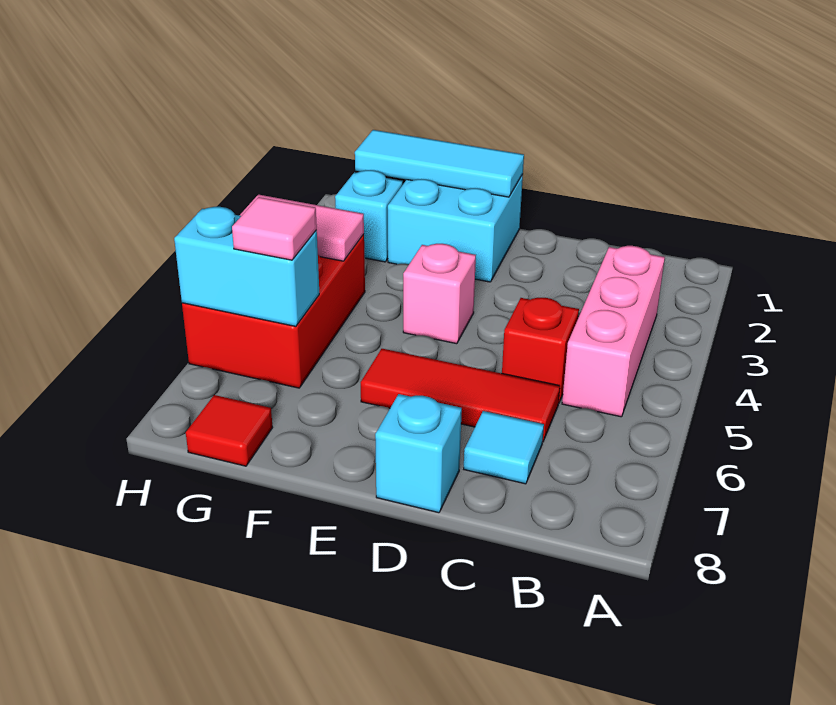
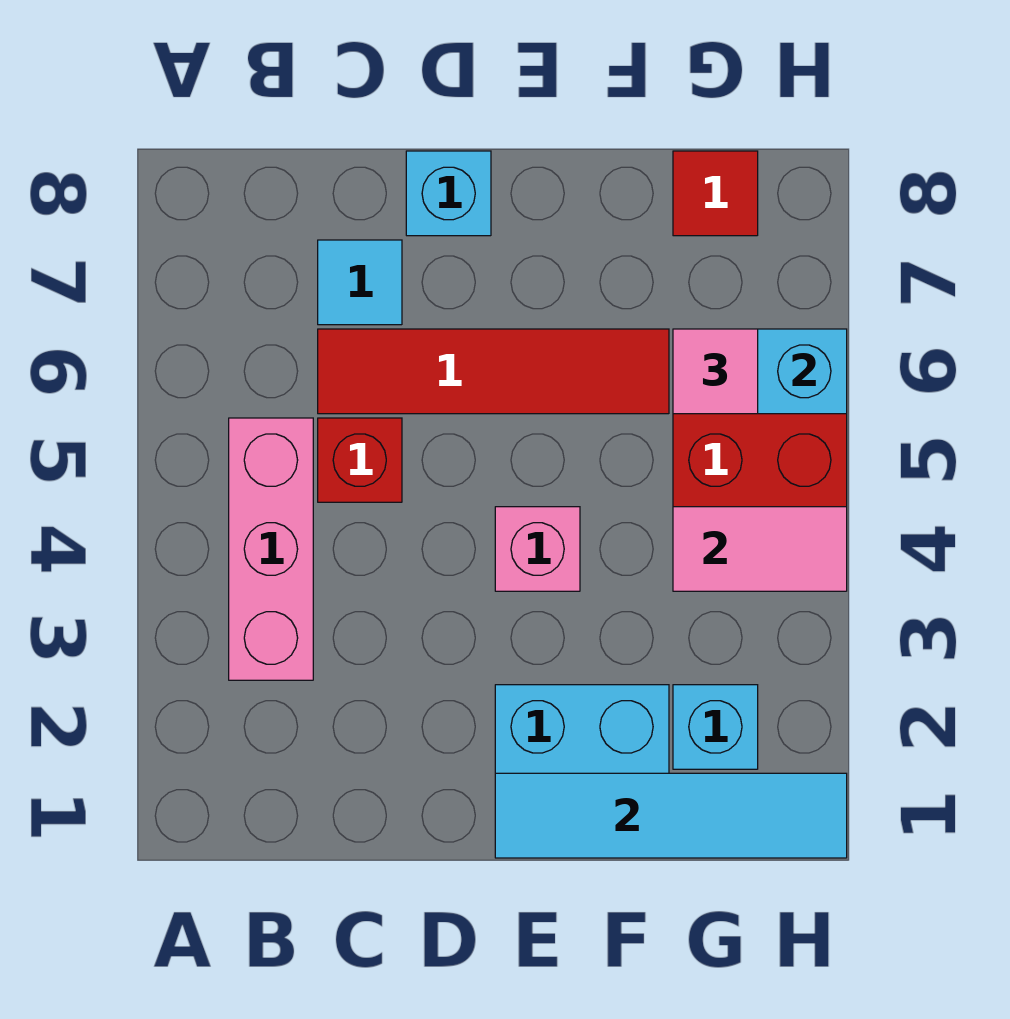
red tile C6:E6 level 1 -> red tile C6:F6 level 1
cyan tile E1:G1 level 2 -> cyan tile E1:H1 level 2

